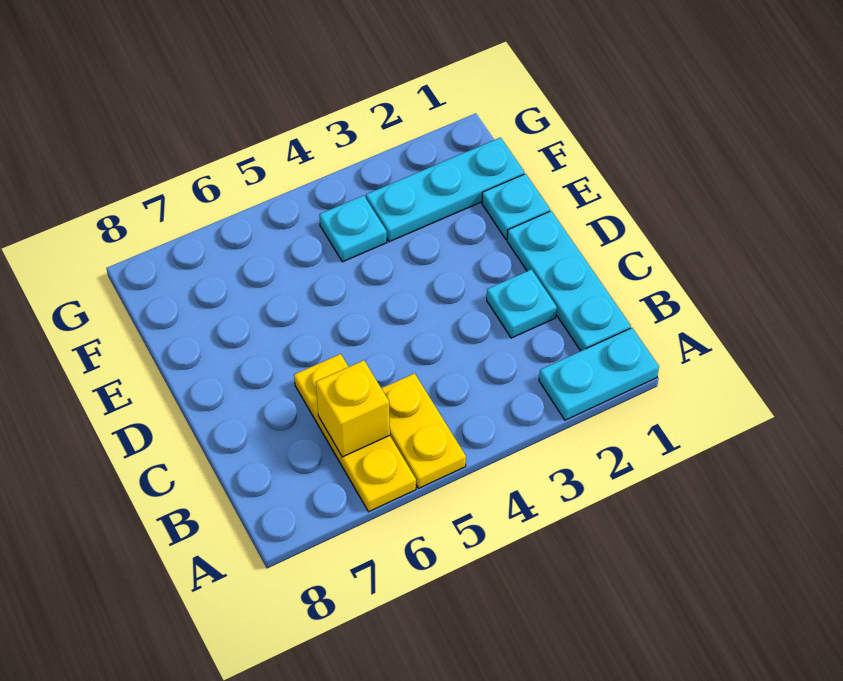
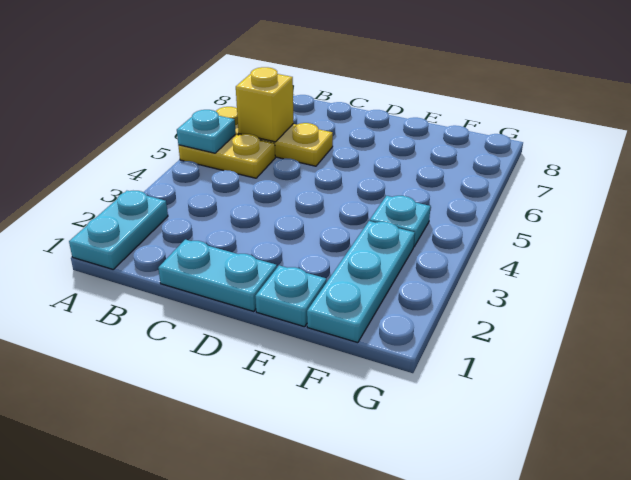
cyan plate B1:D1 level 1 -> cyan plate C1:D1 level 1
cyan plate C2 level 1 -> cyan plate A5 level 2

